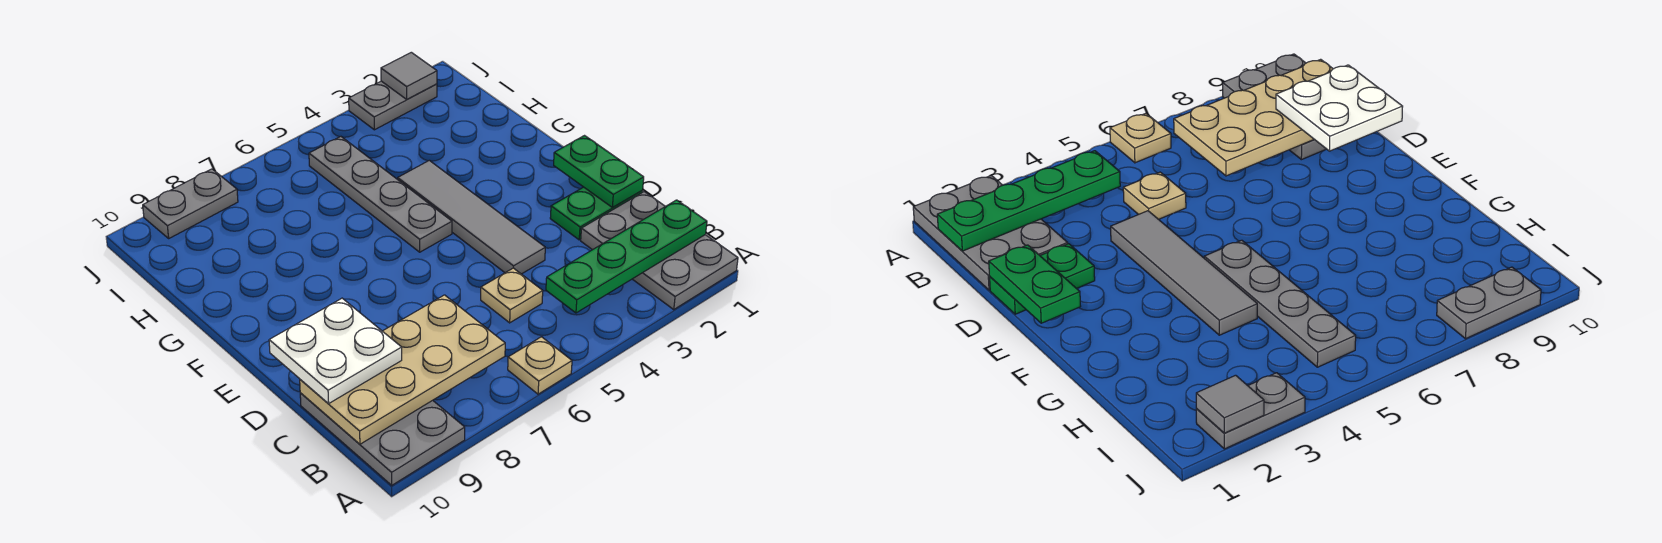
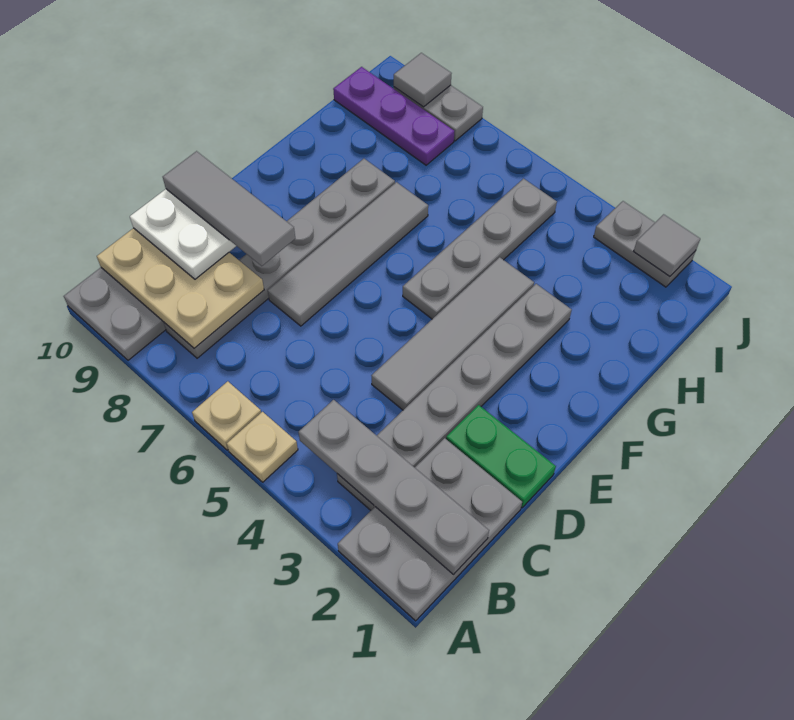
green plate B1:B4 level 2 -> grey plate B1:B4 level 2
none -> grey plate B3:G3 level 1
tan plate B7:C10 level 2 -> tan plate B8:C10 level 2
none -> grey plate B8:G8 level 1
tan plate C5 level 1 -> tan plate A5 level 1
green plate D1:E1 level 2 -> none
none -> grey tile D7:G7 level 1
none -> grey tile D8:D10 level 4
none -> purple plate I8:I10 level 1
none -> grey tile J9 level 2

